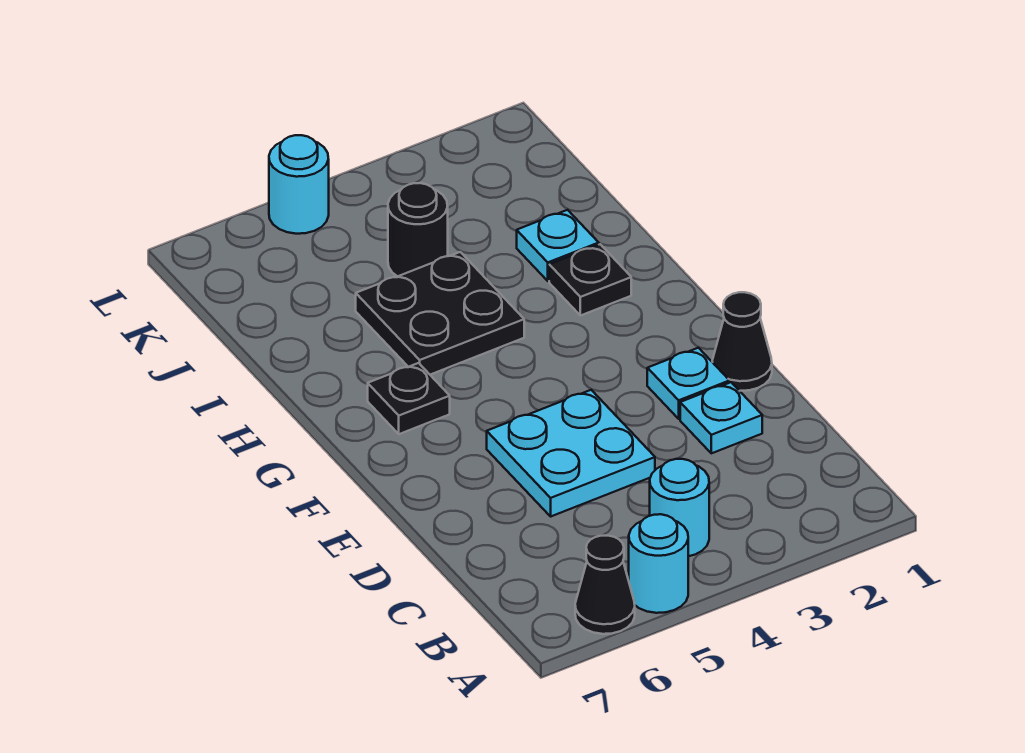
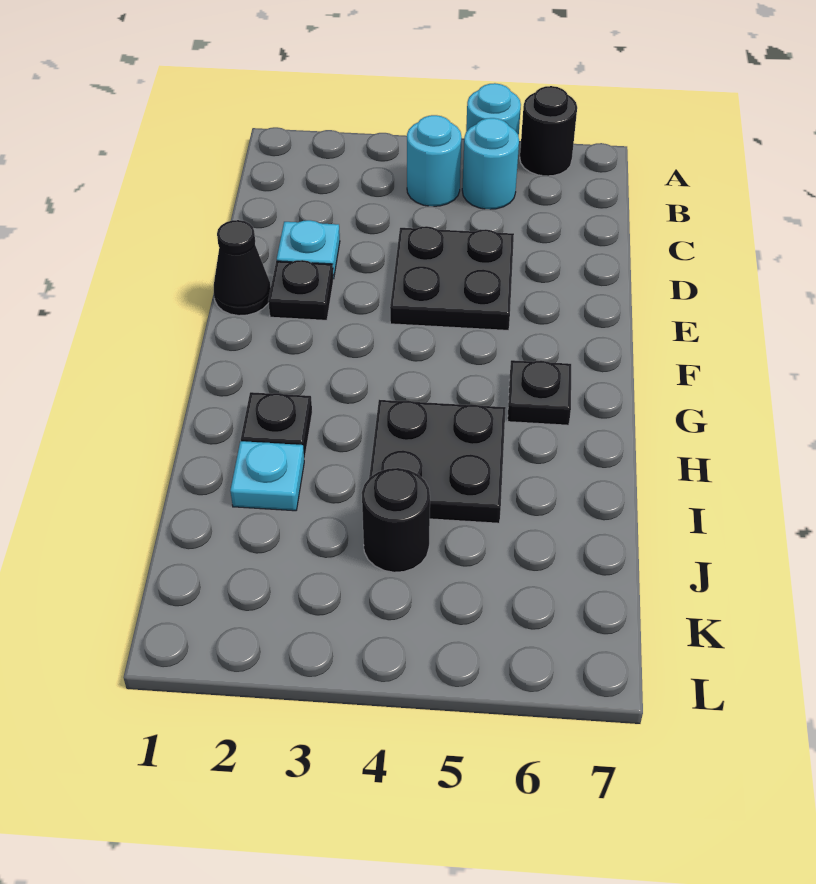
black cone A6 level 1 -> black round brick A6 level 1
cyan plate D4:E5 level 1 -> black plate D4:E5 level 1
cyan plate E2 level 1 -> black plate E2 level 1
cyan round brick L5 level 1 -> cyan round brick B5 level 1

